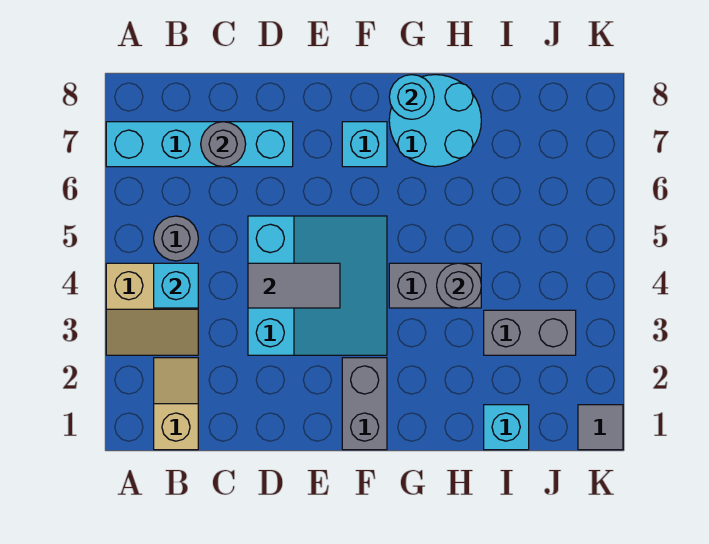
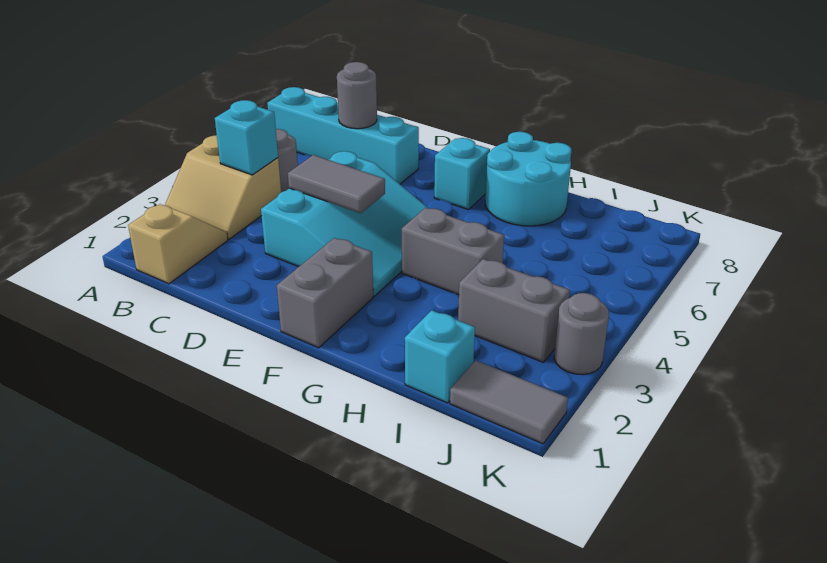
cyan round brick G8 level 2 -> none
grey round brick H4 level 2 -> grey round brick K3 level 1
grey tile K1 level 1 -> grey tile J1:K1 level 1

